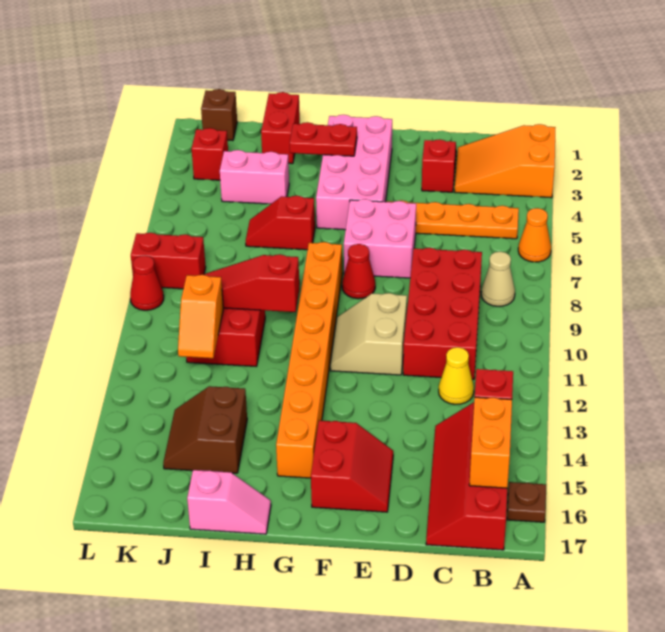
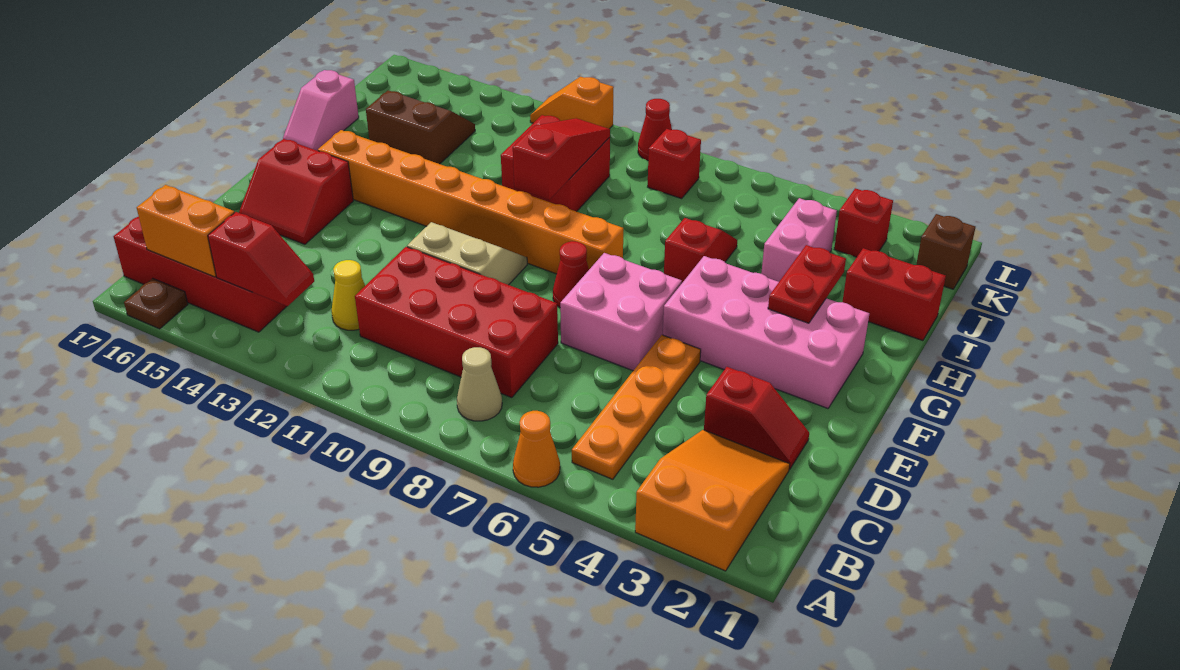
orange slope J11:J12 level 2 top 11 -> orange slope L11:L12 level 1 top 11
red brick K8:L8 level 1 -> red brick K8 level 1

